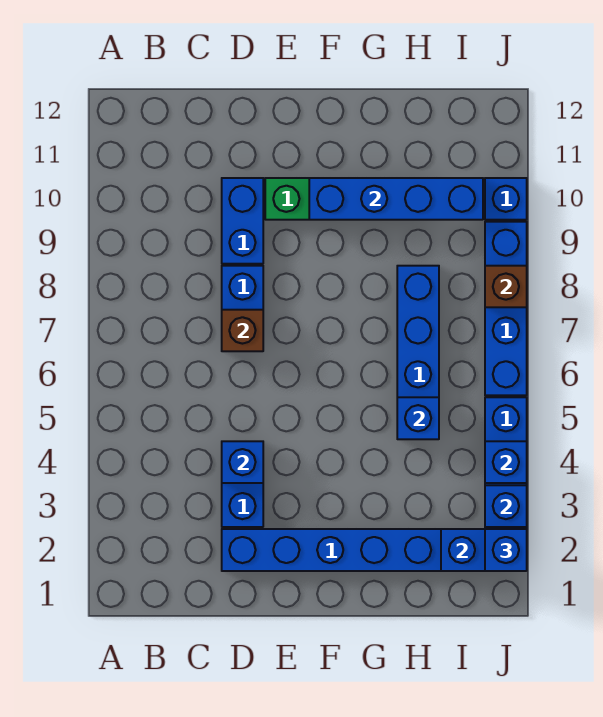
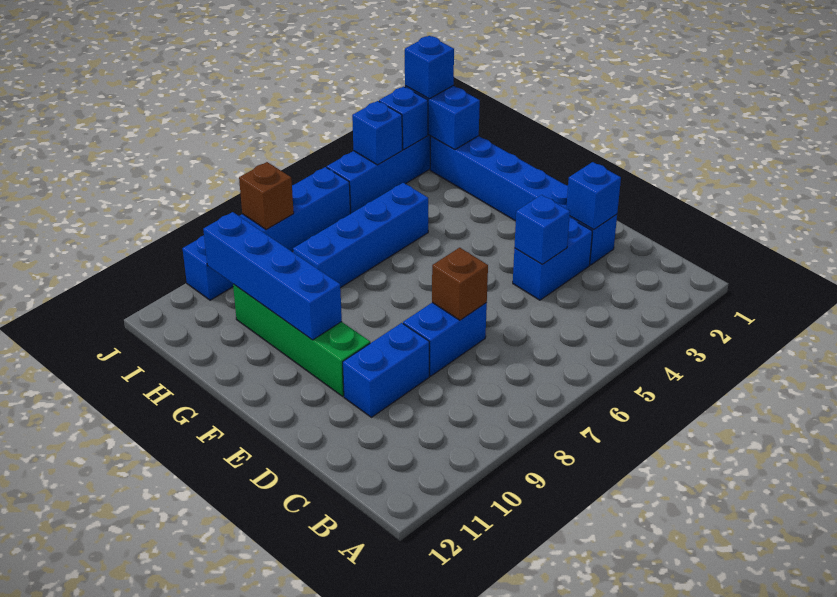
blue brick H5 level 2 -> blue brick D2 level 2

